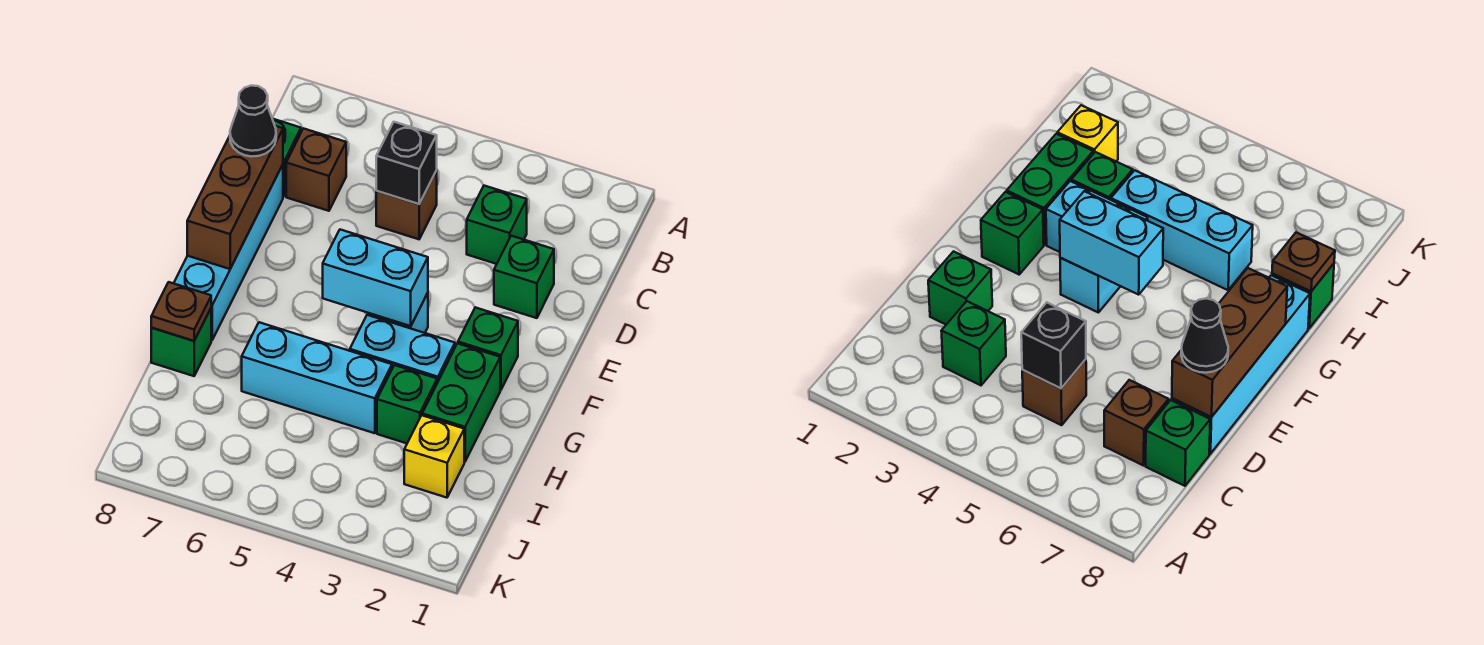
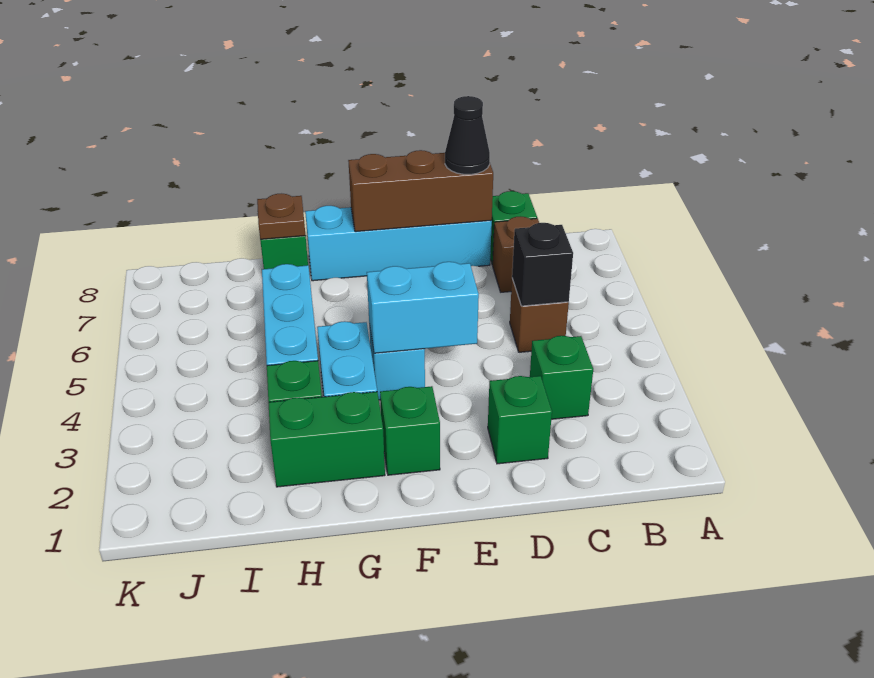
cyan brick F4:F5 level 2 -> cyan brick E4:F4 level 2
yellow brick I2 level 1 -> none

